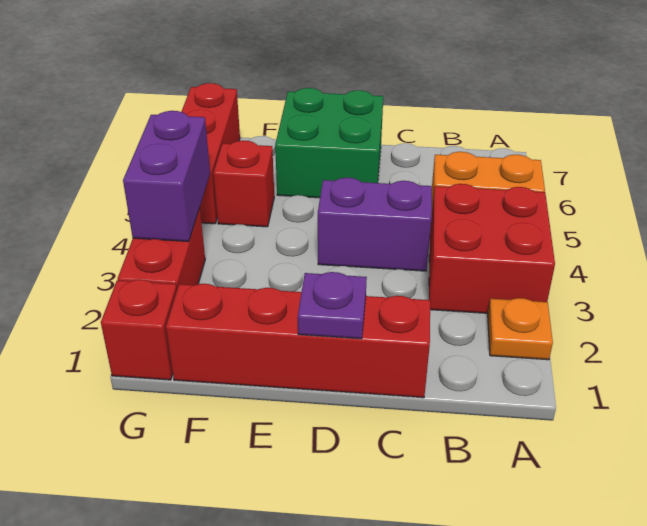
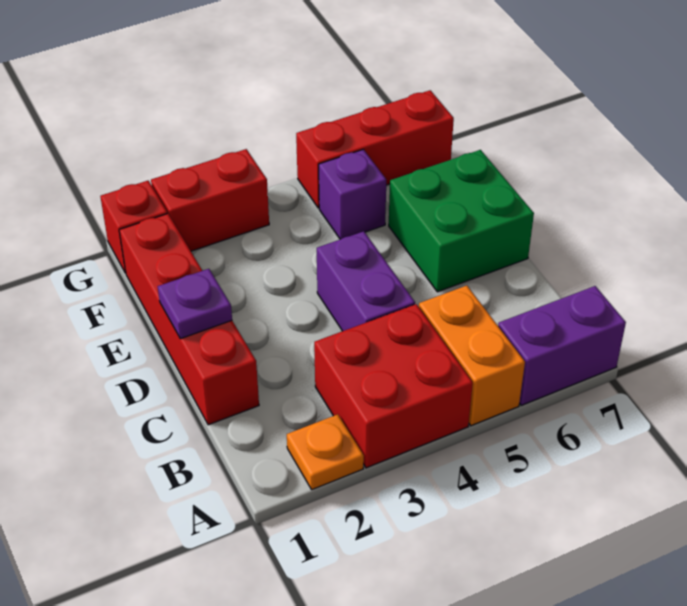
red brick F5 level 1 -> purple brick F5 level 1
purple brick G3:G4 level 2 -> purple brick A6:A7 level 1

